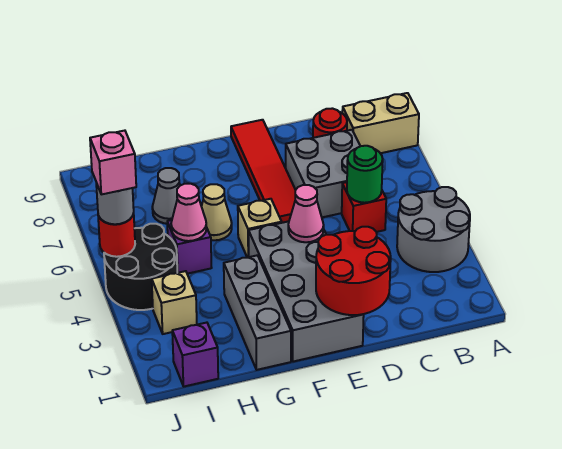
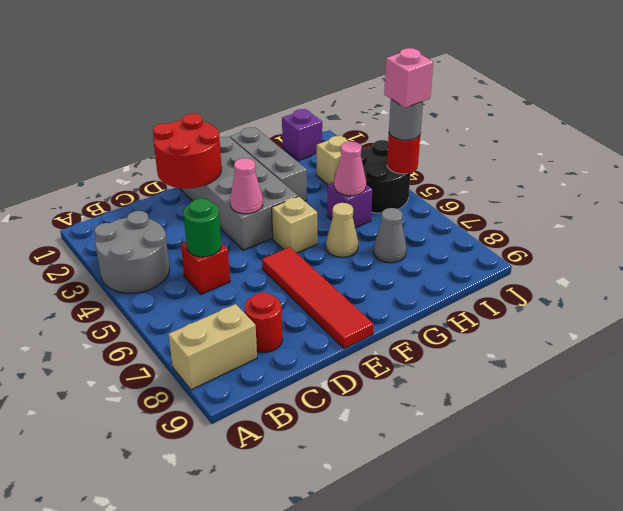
grey brick C6:D7 level 1 -> none

